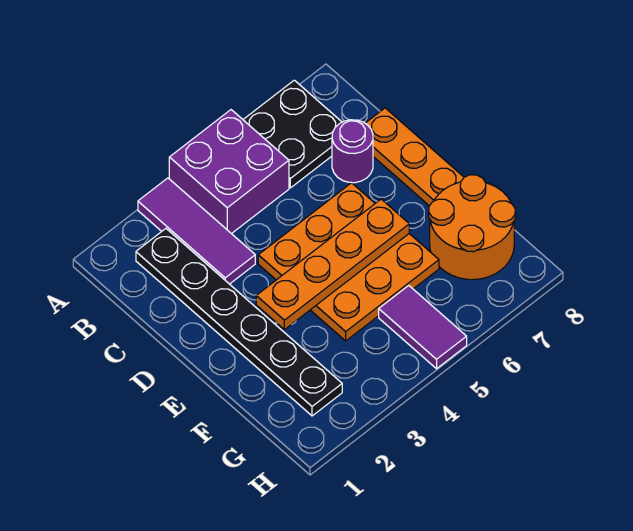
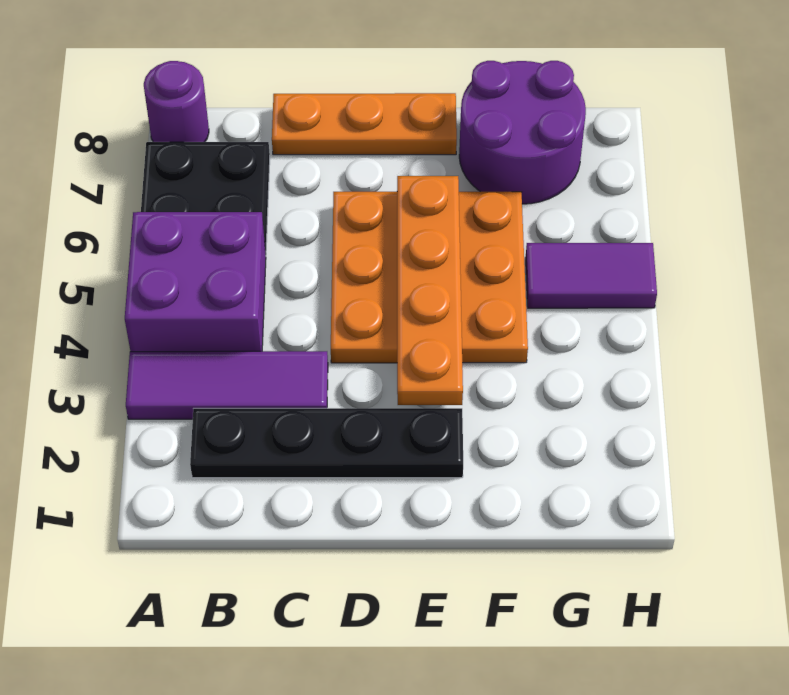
black plate B2:G2 level 1 -> black plate B2:E2 level 1
purple round brick C7 level 1 -> purple round brick A8 level 1
orange round brick F7:G8 level 1 -> purple round brick F7:G8 level 1

